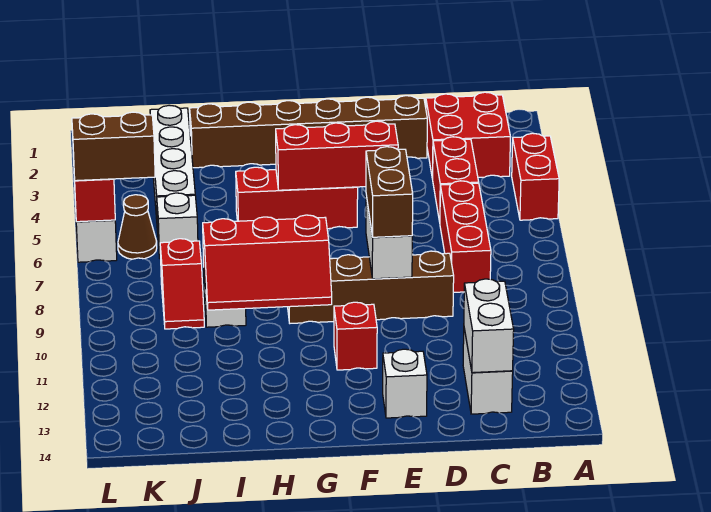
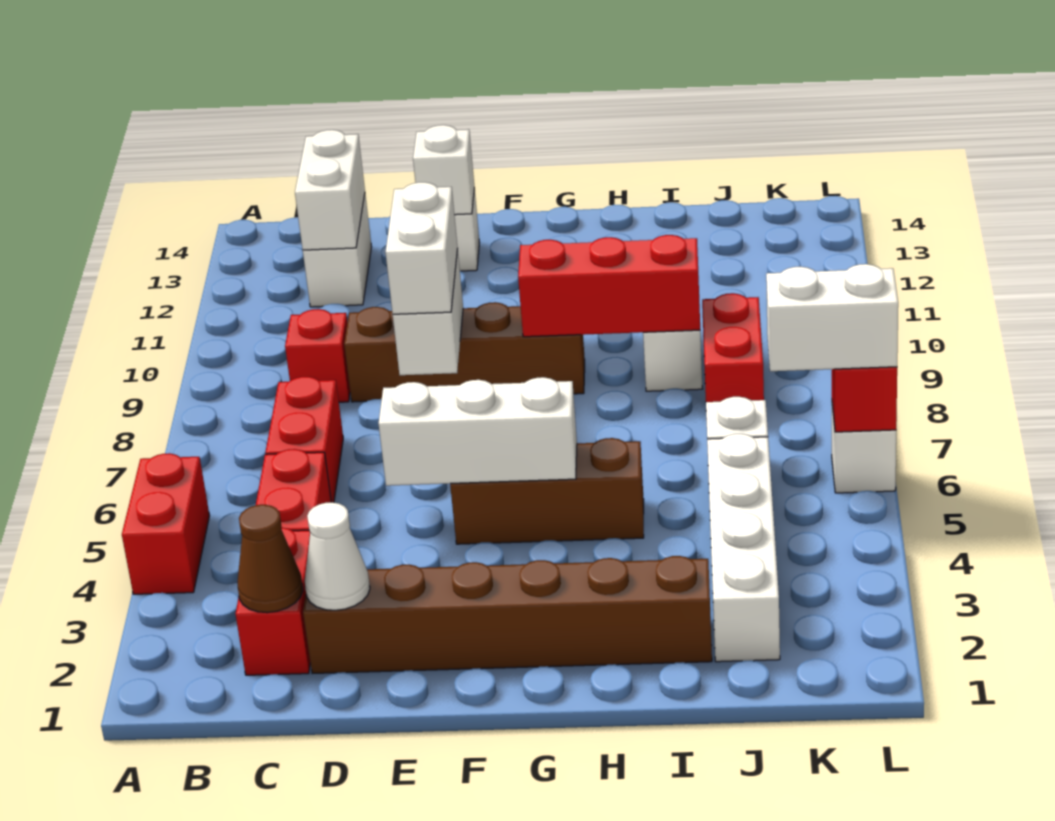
red brick B2:C3 level 1 -> red brick C2:C3 level 1
red brick C6:C8 level 1 -> red brick C6:C7 level 1
none -> white cone D2 level 2
red brick E5:G5 level 2 -> white brick E5:G5 level 2
brown brick E8:E9 level 3 -> white brick E8:E9 level 3
none -> white brick E13 level 2
red brick F5:H5 level 1 -> brown brick F5:H5 level 1
red brick F11 level 1 -> red brick C9 level 1
red slope J8:J9 level 1 top 8 -> red brick J8:J9 level 1
brown cone K6 level 1 -> brown cone C2 level 2
brown brick K6:L6 level 3 -> white brick K6:L6 level 3

